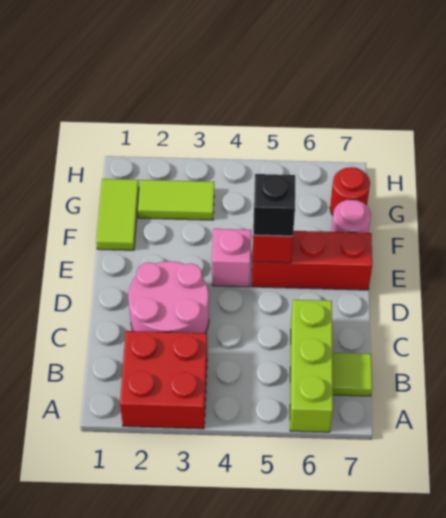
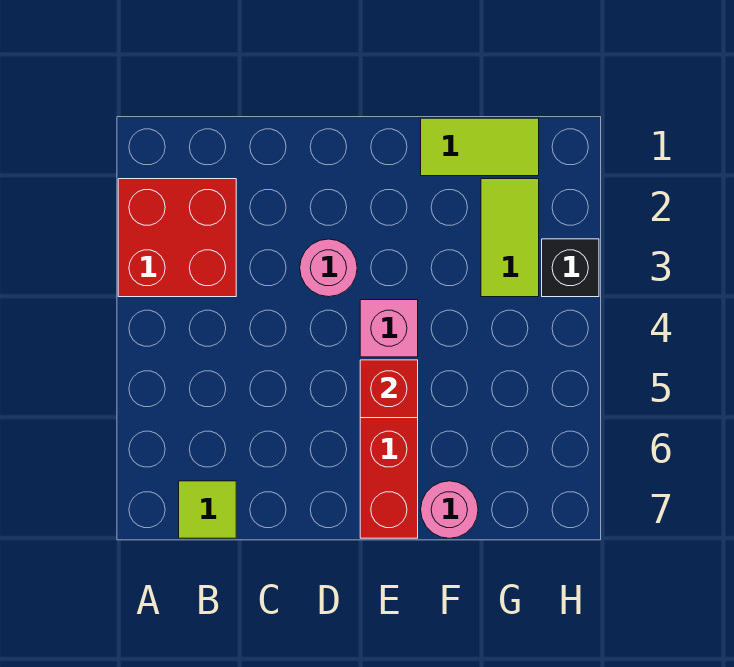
lime brick A6:C6 level 1 -> none
pink round brick C2:D3 level 1 -> pink round brick D3 level 1
black brick E5 level 3 -> black brick H3 level 1
red round brick G7 level 1 -> none

